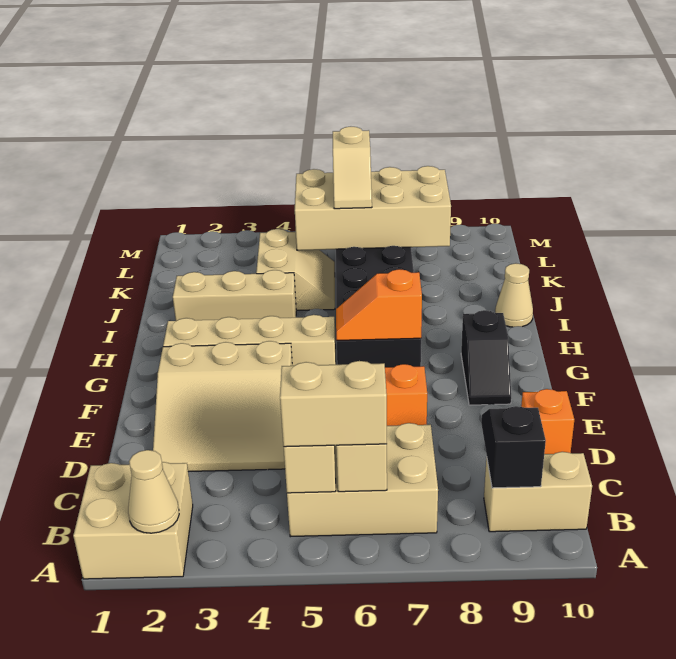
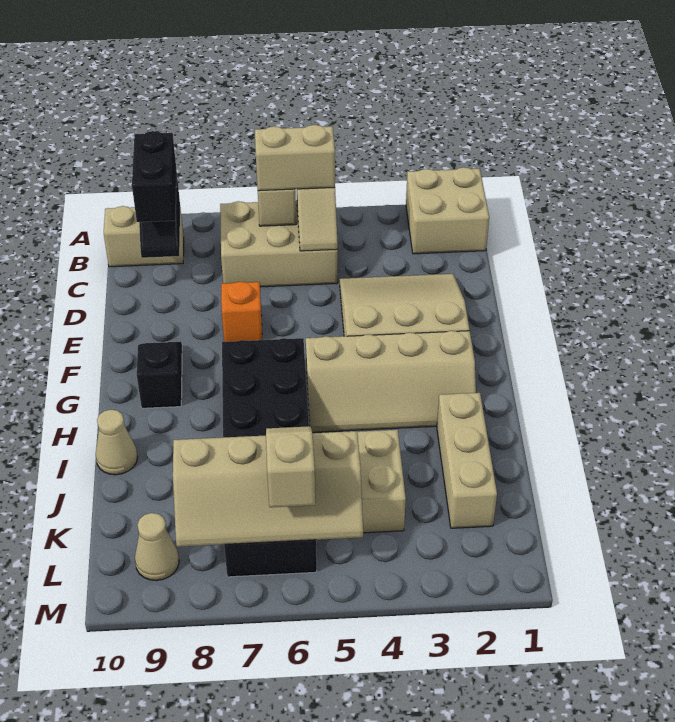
tan cone A2 level 2 -> tan cone L9 level 1
none -> black brick B9:C9 level 3
orange brick D10 level 1 -> none
orange slope G6:G7 level 2 top 7 -> none
tan brick I2:I4 level 1 -> tan brick I2:K2 level 1
tan brick K5:L8 level 2 -> tan slope K5:L8 level 2 top K

